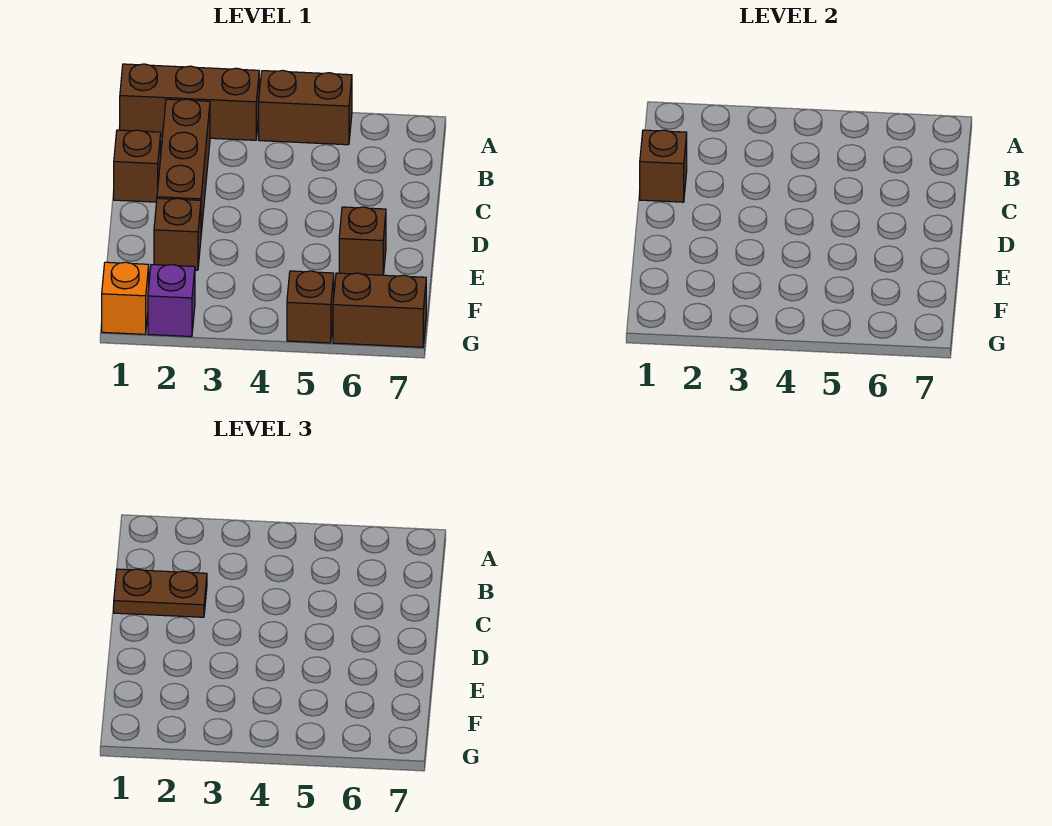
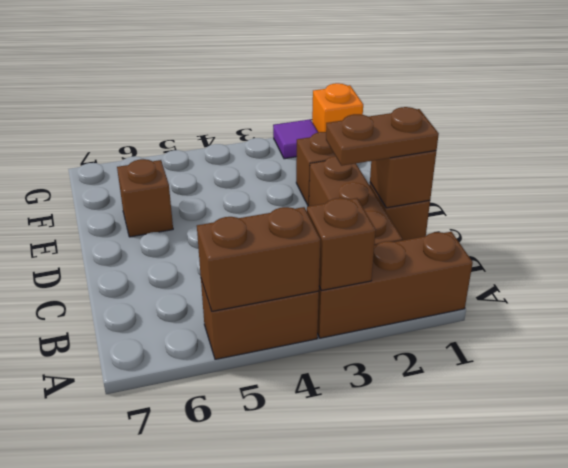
purple brick G2 level 1 -> purple tile G2 level 1
brown brick G5 level 1 -> brown brick A3 level 2
brown brick G6:G7 level 1 -> brown brick A4:A5 level 2

